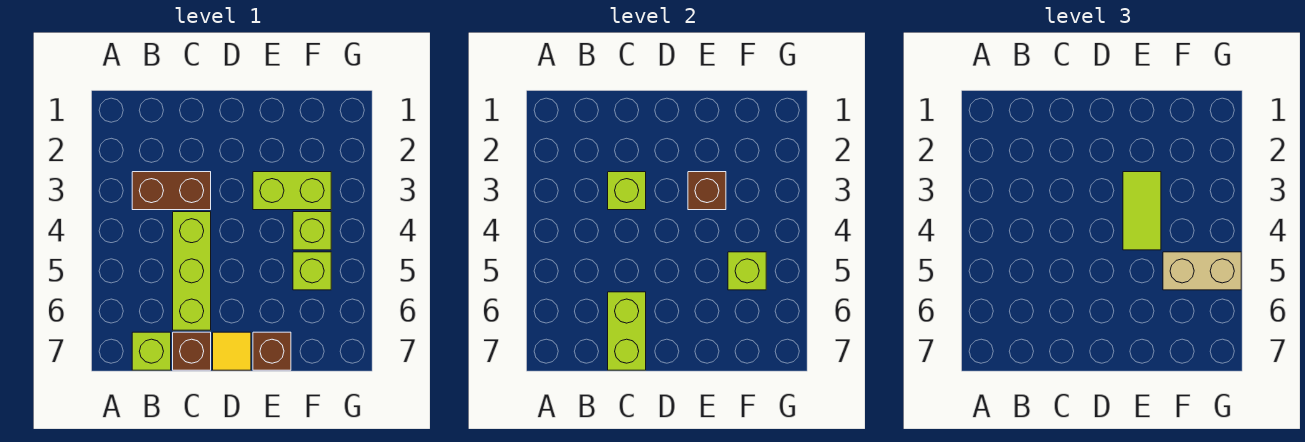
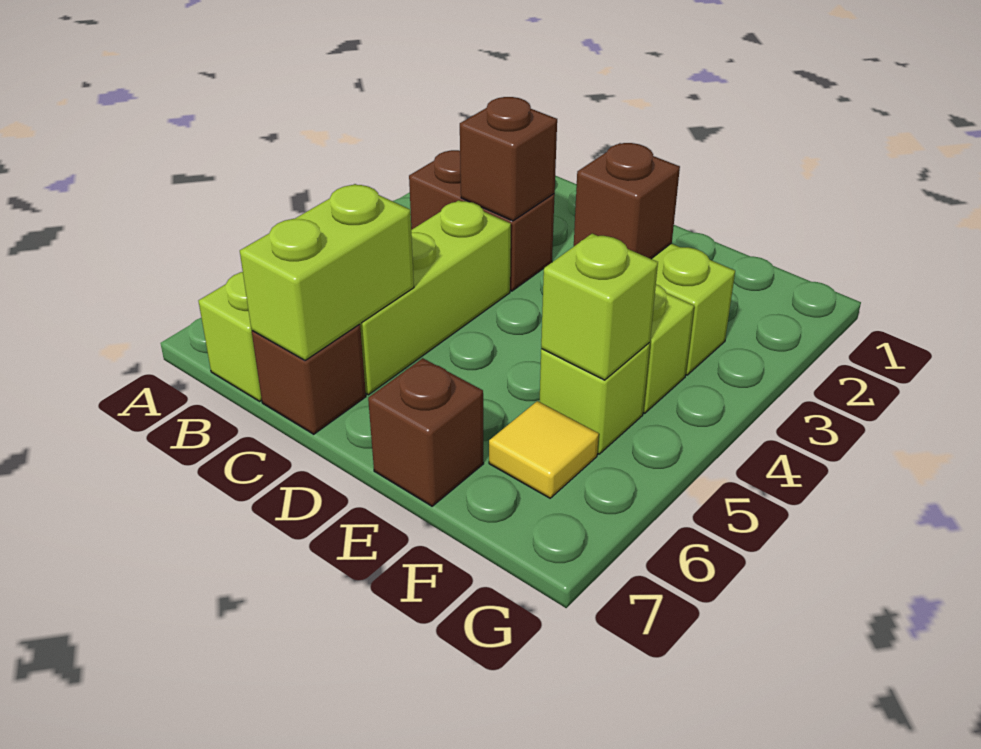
lime brick C3 level 2 -> brown brick C3 level 2
yellow tile D7 level 1 -> yellow tile F6 level 1
lime tile E3:E4 level 3 -> none
tan brick F5:G5 level 3 -> none

